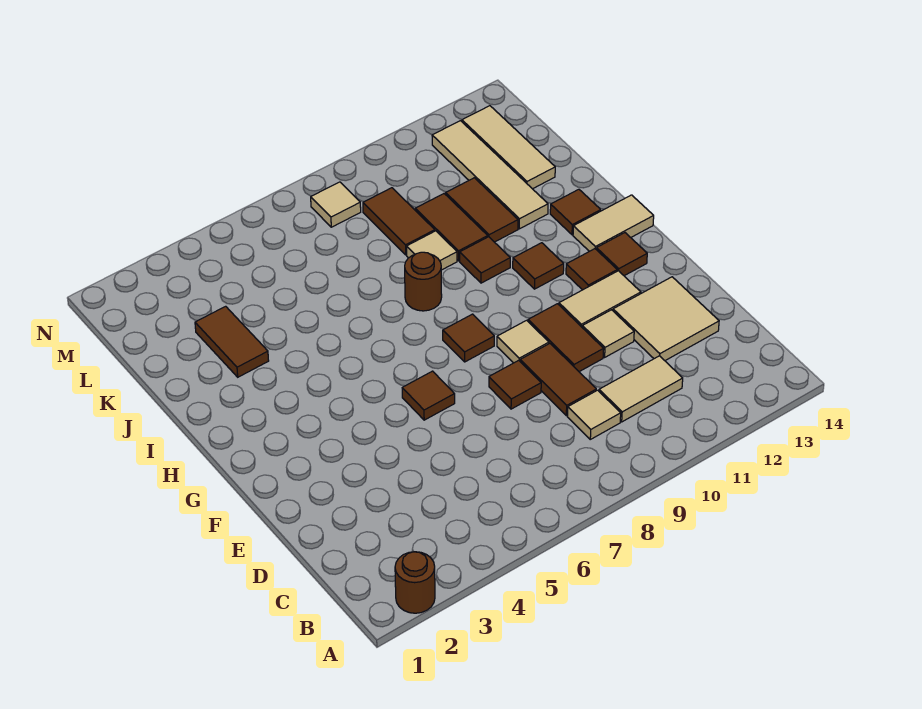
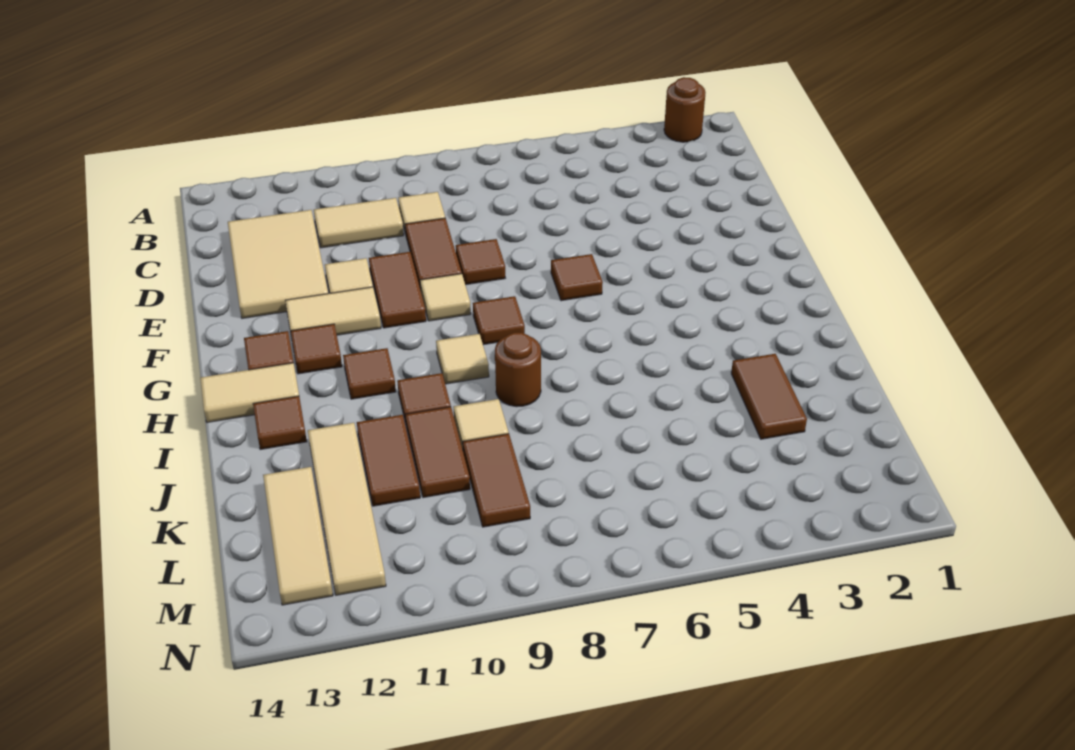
tan tile D12:E13 level 1 -> tan tile C12:E13 level 1
tan tile M8 level 1 -> tan tile H9 level 1

